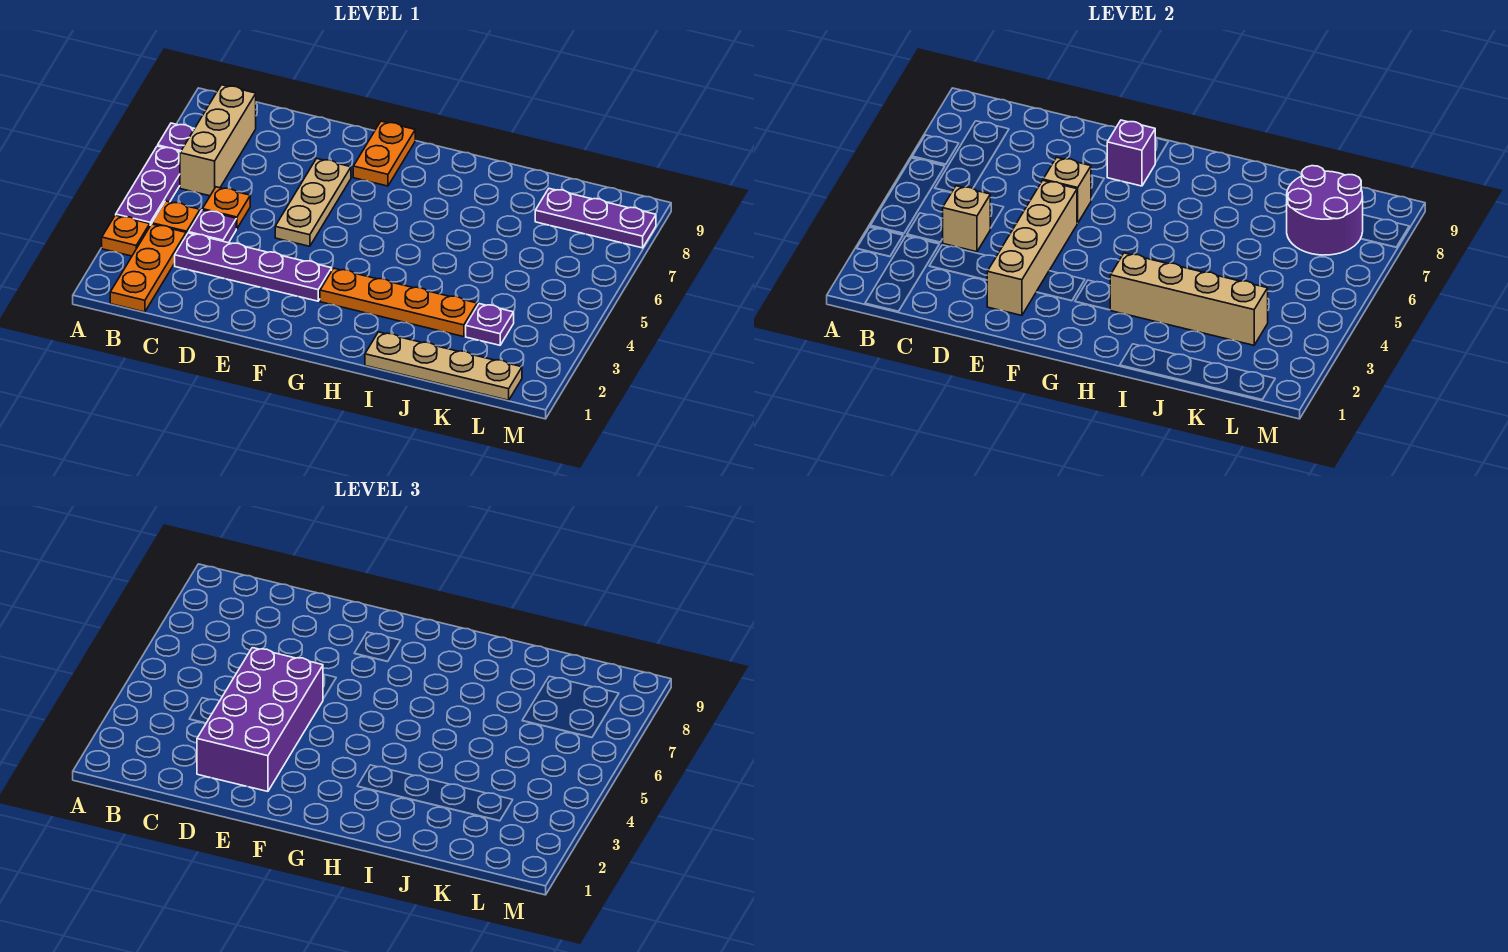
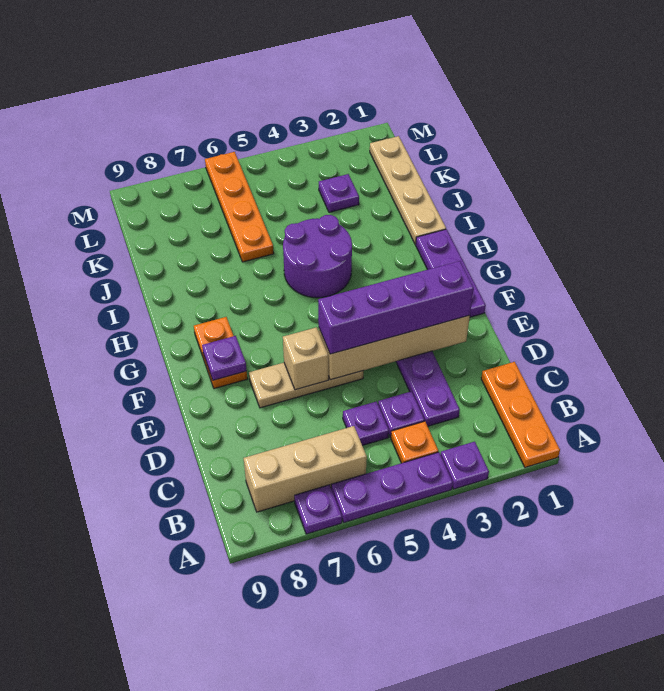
orange plate A3 level 1 -> purple plate A3 level 1
orange plate B1:B3 level 1 -> orange plate A1:C1 level 1
tan brick C4 level 2 -> none
orange plate C5 level 1 -> purple plate C5 level 1
purple brick D2:E5 level 3 -> purple brick E2:E5 level 3
orange plate F8:F9 level 1 -> orange plate F8:G8 level 1
purple brick F8 level 2 -> purple plate F8 level 2
orange plate G3:J3 level 1 -> orange plate J6:M6 level 1
tan brick H3:K3 level 2 -> none
purple round brick K7:L8 level 2 -> purple round brick H4:I5 level 1
purple plate K8:M8 level 1 -> purple plate F1:H1 level 1

